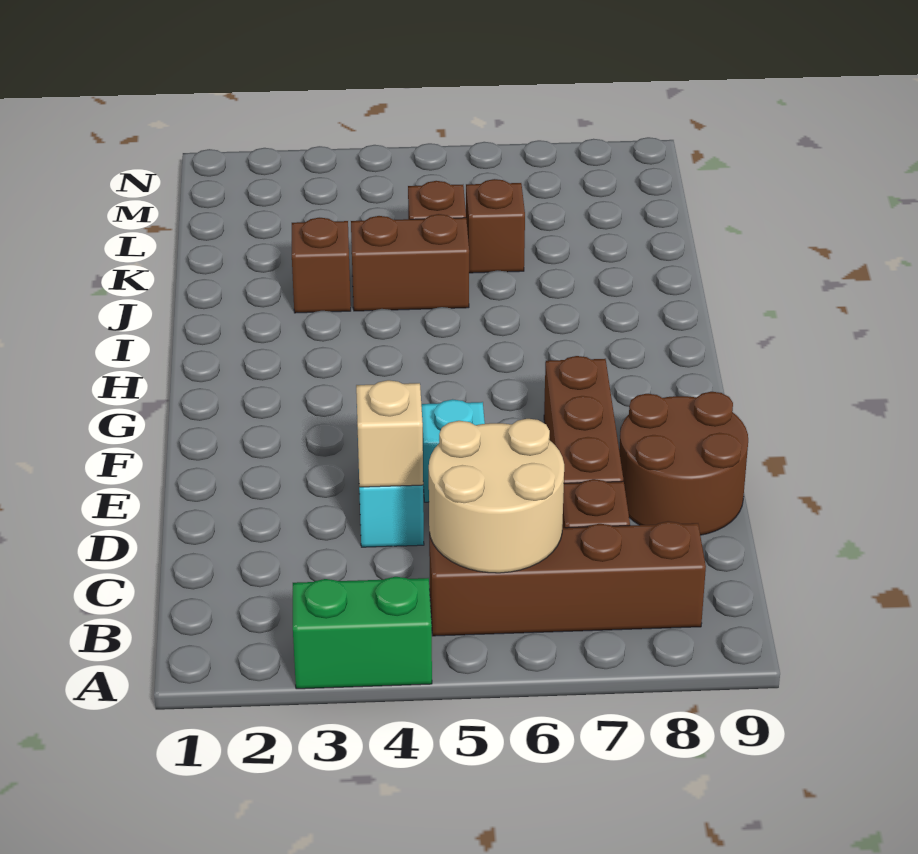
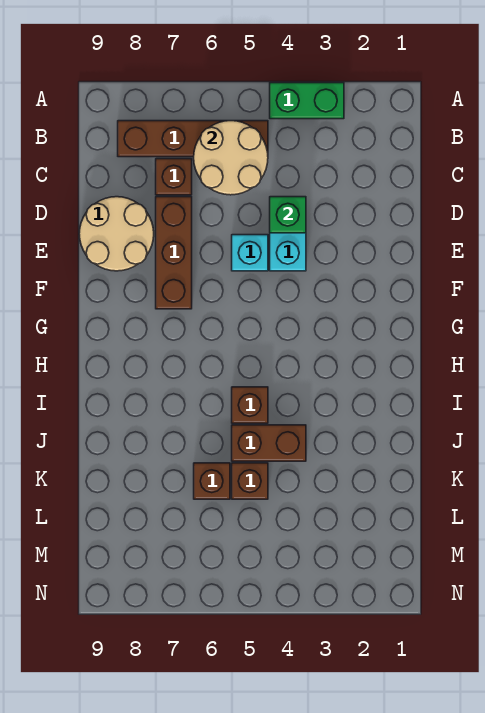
tan brick D4 level 2 -> green brick D4 level 2
brown round brick D8:E9 level 1 -> tan round brick D8:E9 level 1
brown brick J3 level 1 -> brown brick I5 level 1

